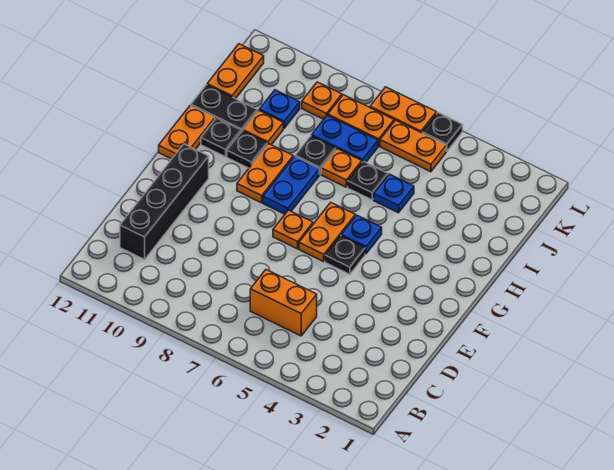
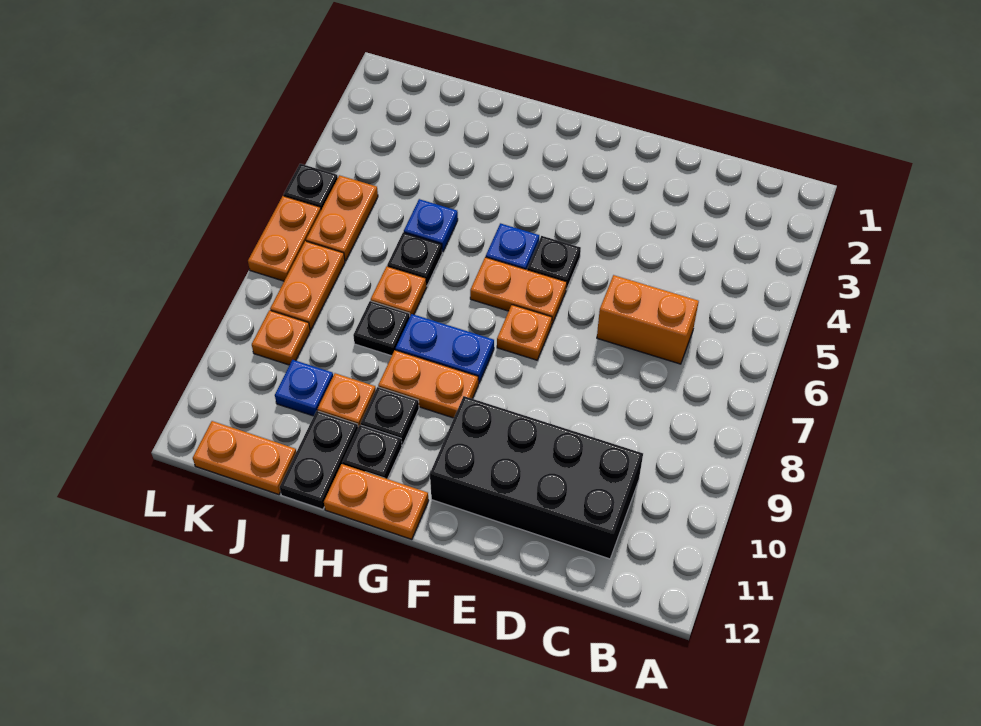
orange brick C5:C6 level 1 -> orange brick C6:D6 level 1
black brick C11:F11 level 1 -> black brick C10:F11 level 1
blue plate J7:J8 level 1 -> none

